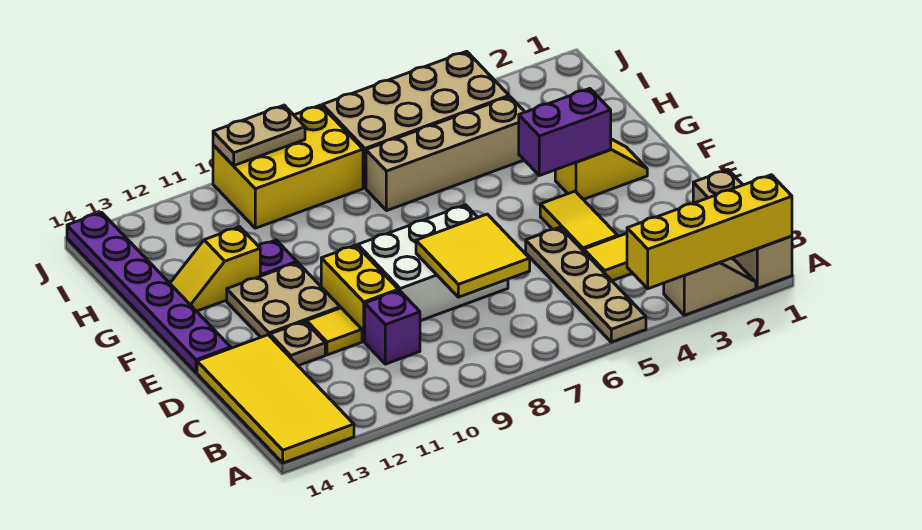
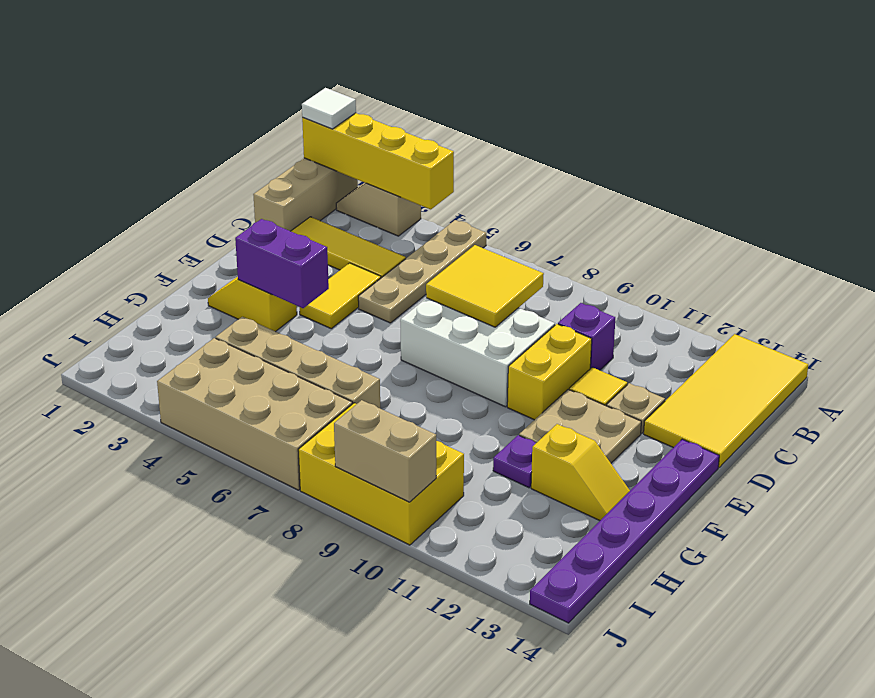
none -> white tile A1 level 3
tan plate J9:J10 level 2 -> tan brick J9:J10 level 2

